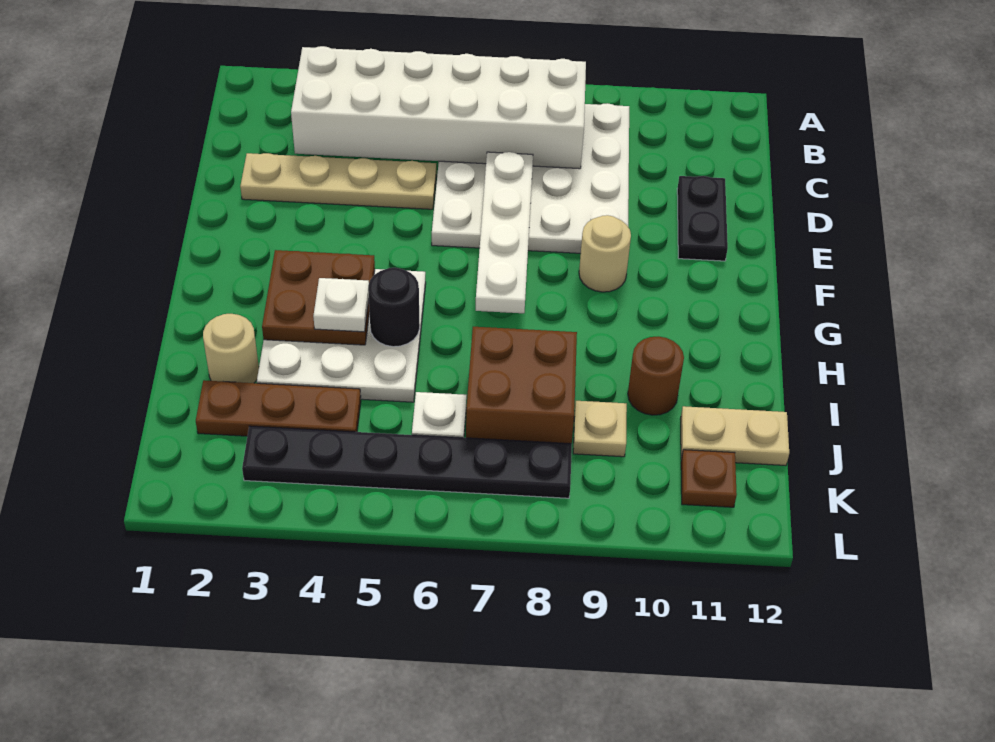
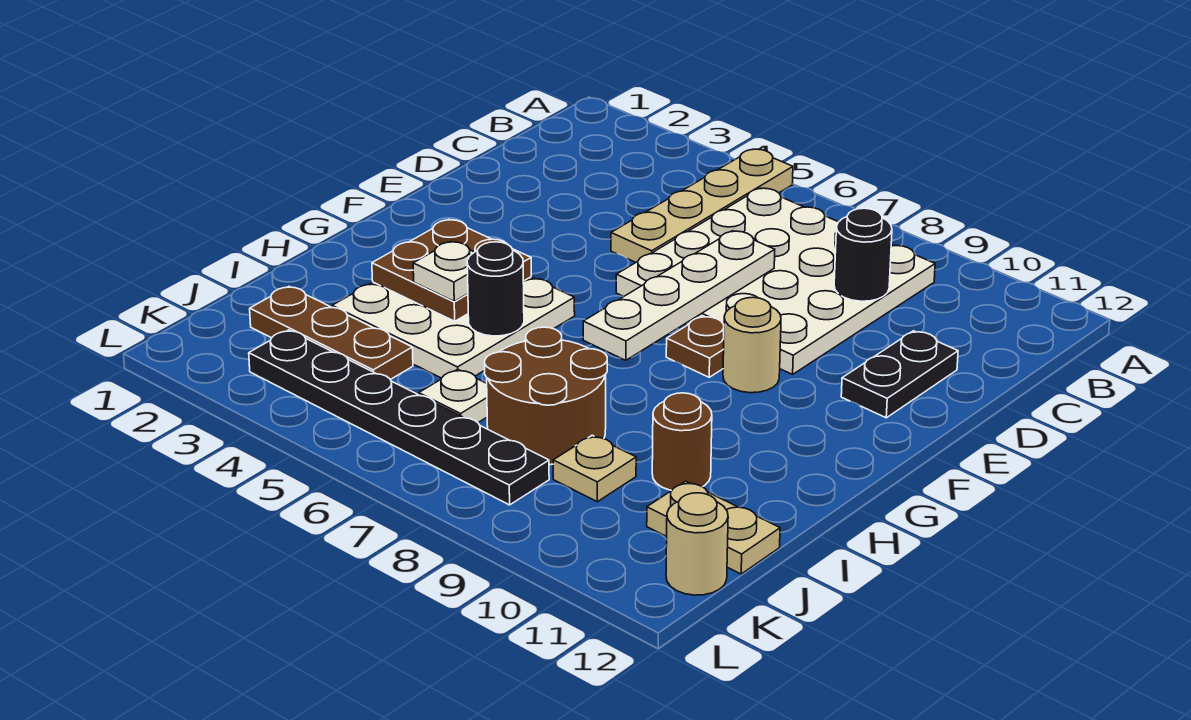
white brick B3:C8 level 2 -> none
none -> black round brick C9 level 2
tan plate D2:D5 level 1 -> tan plate A5:D5 level 1
tan round brick I2 level 1 -> tan round brick K12 level 1
brown brick I7:J8 level 1 -> brown round brick I7:J8 level 1
brown plate K11 level 1 -> brown plate F8 level 1

